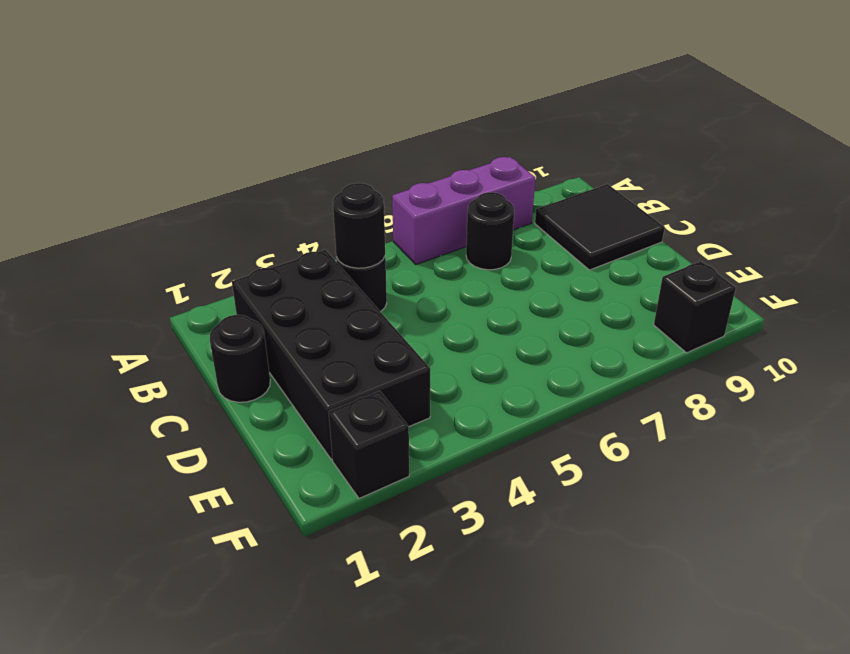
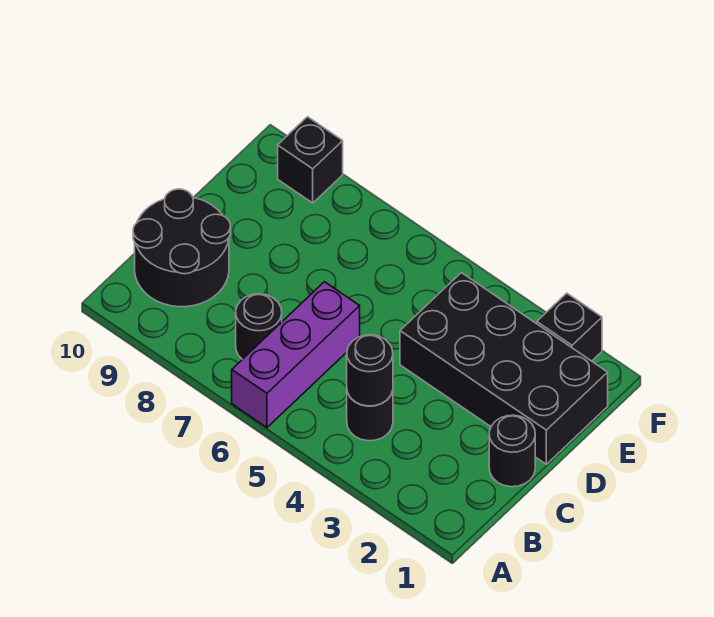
purple brick A6:A8 level 1 -> purple brick A6:C6 level 1
black brick B2:E3 level 1 -> black brick D1:E4 level 1
black tile B9:C10 level 1 -> black round brick B9:C10 level 1

